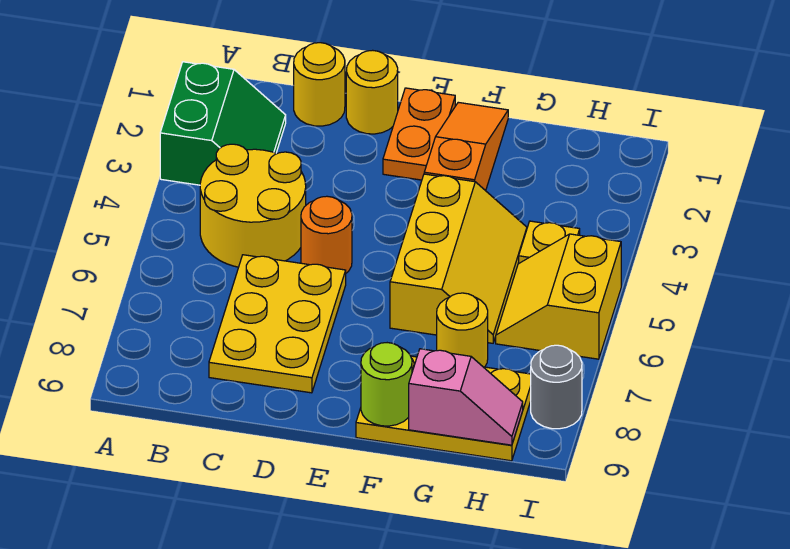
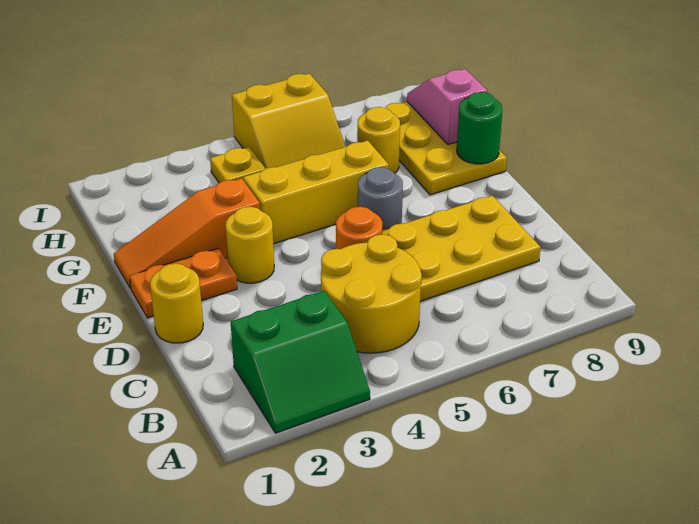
green slope A2:B3 level 1 top A -> green slope A2:B3 level 1 top B
yellow round brick C1 level 1 -> yellow round brick E3 level 1
lime round brick F9 level 2 -> green round brick F9 level 2
grey round brick I8 level 1 -> grey round brick E6 level 1

